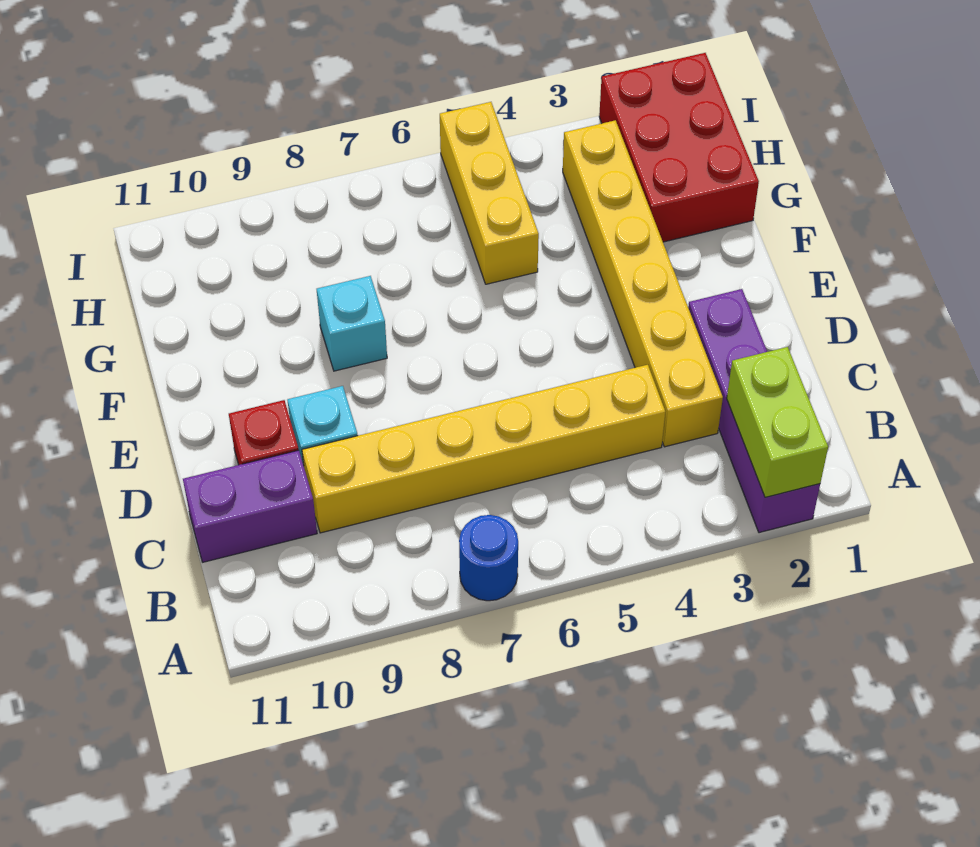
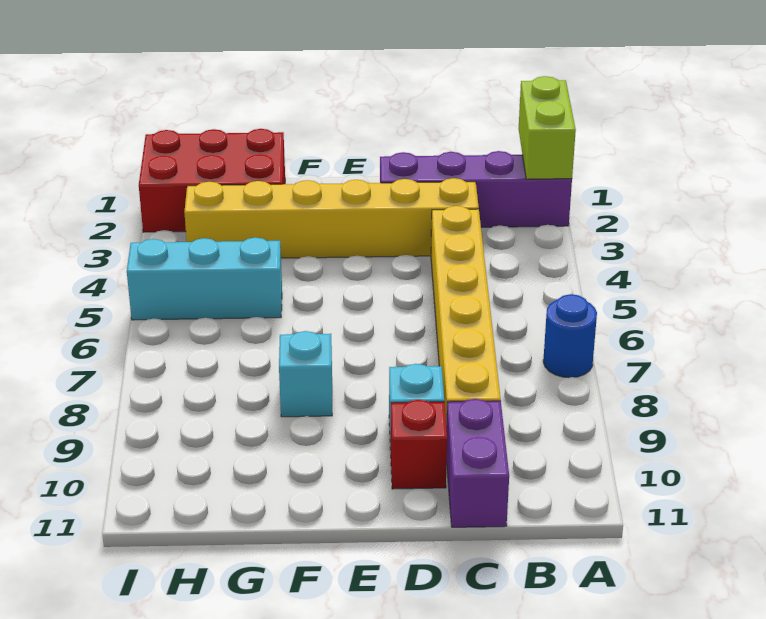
lime brick A2:B2 level 2 -> lime brick A1:A2 level 2
yellow brick G5:I5 level 1 -> cyan brick G5:I5 level 1

